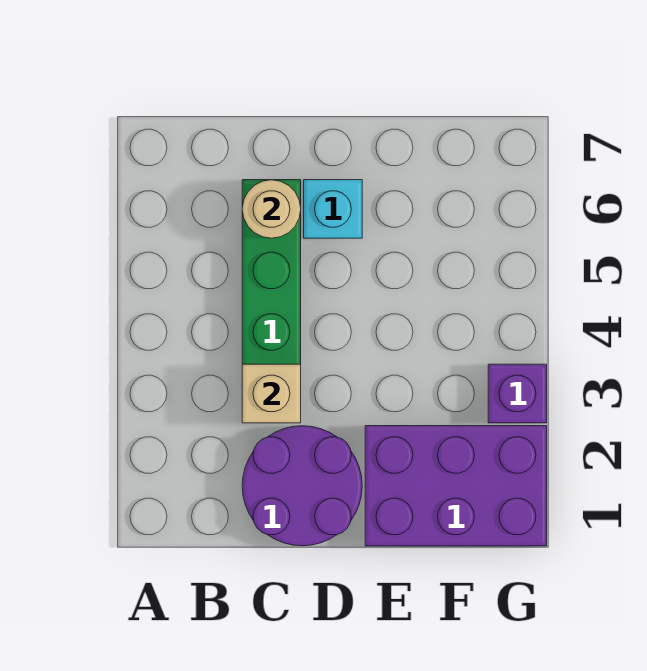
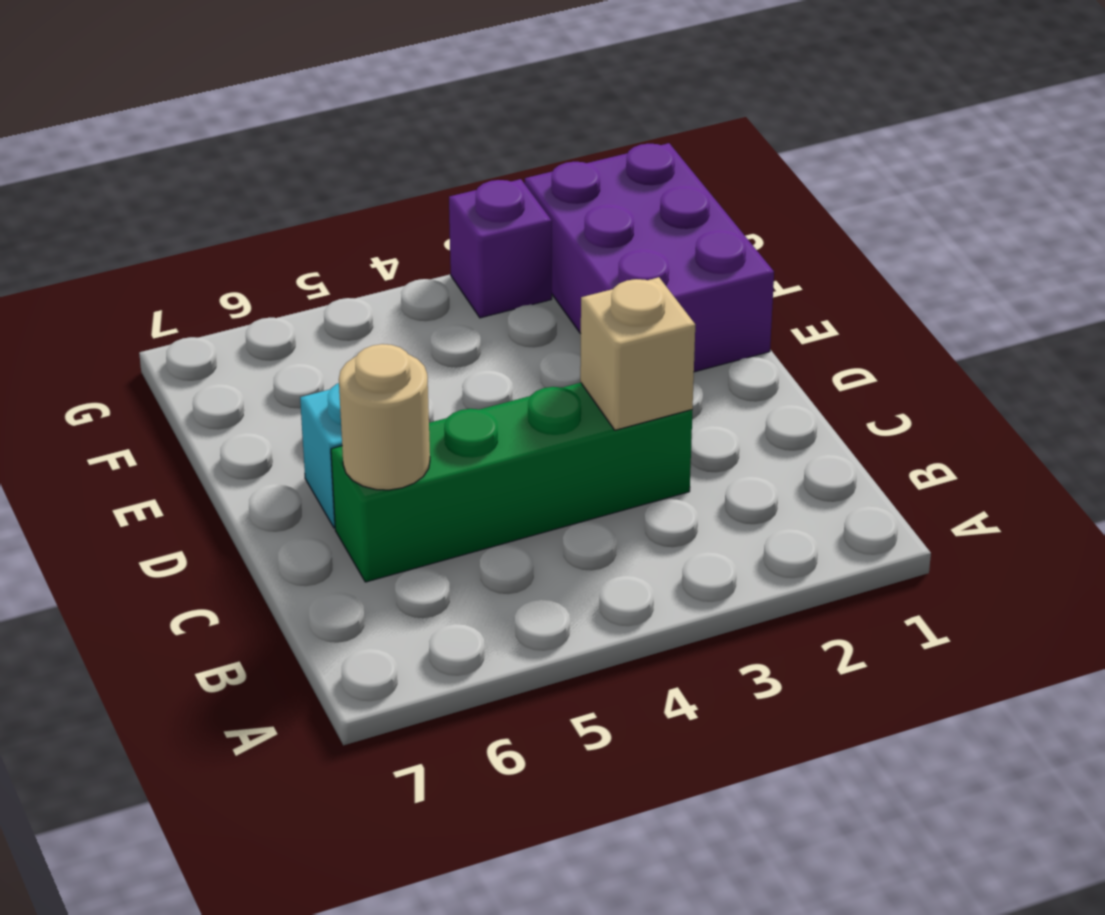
purple round brick C1:D2 level 1 -> none

